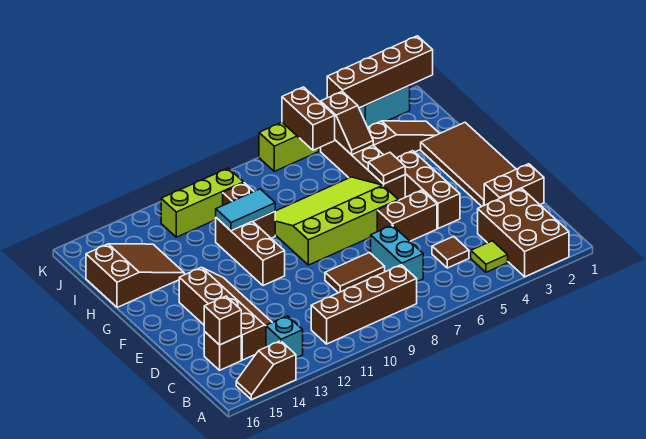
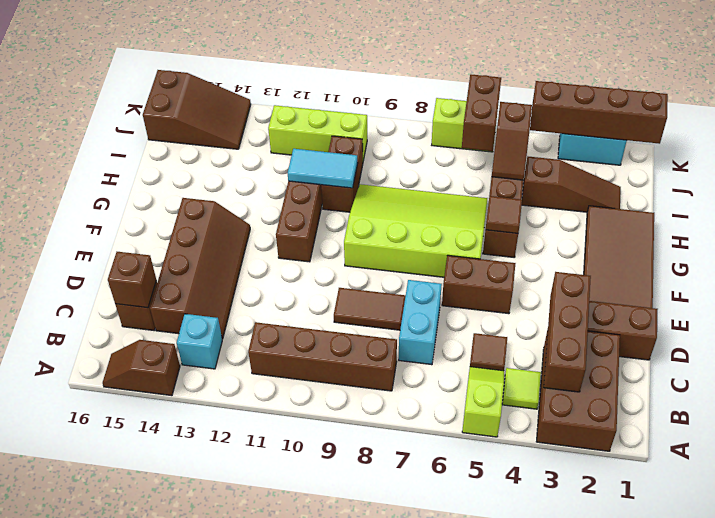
none -> lime slope A5:B5 level 1 top A
brown brick E4:G4 level 1 -> brown brick B3:D3 level 2
brown slope H14:I16 level 1 top 16 -> brown slope J14:K16 level 1 top 16

